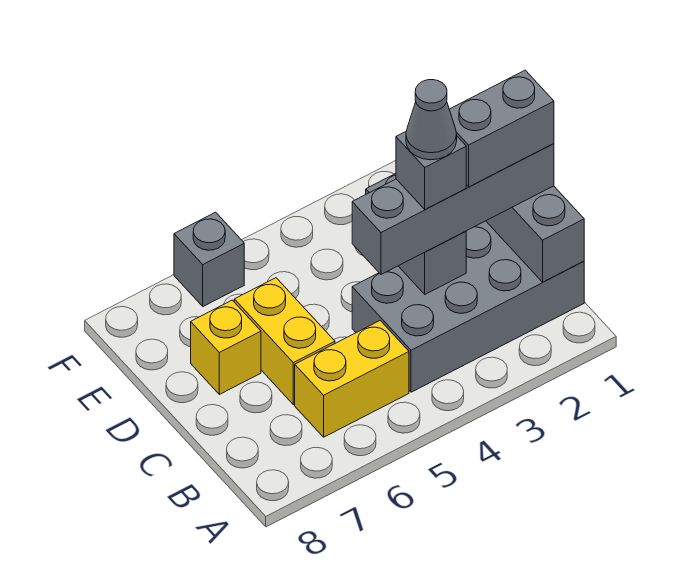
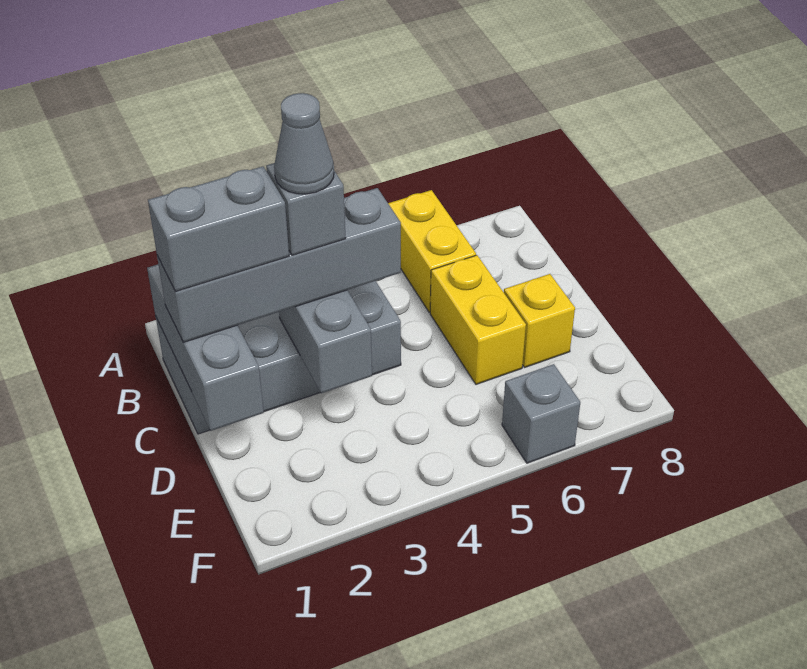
yellow brick B5:B6 level 1 -> yellow brick A6:B6 level 1

